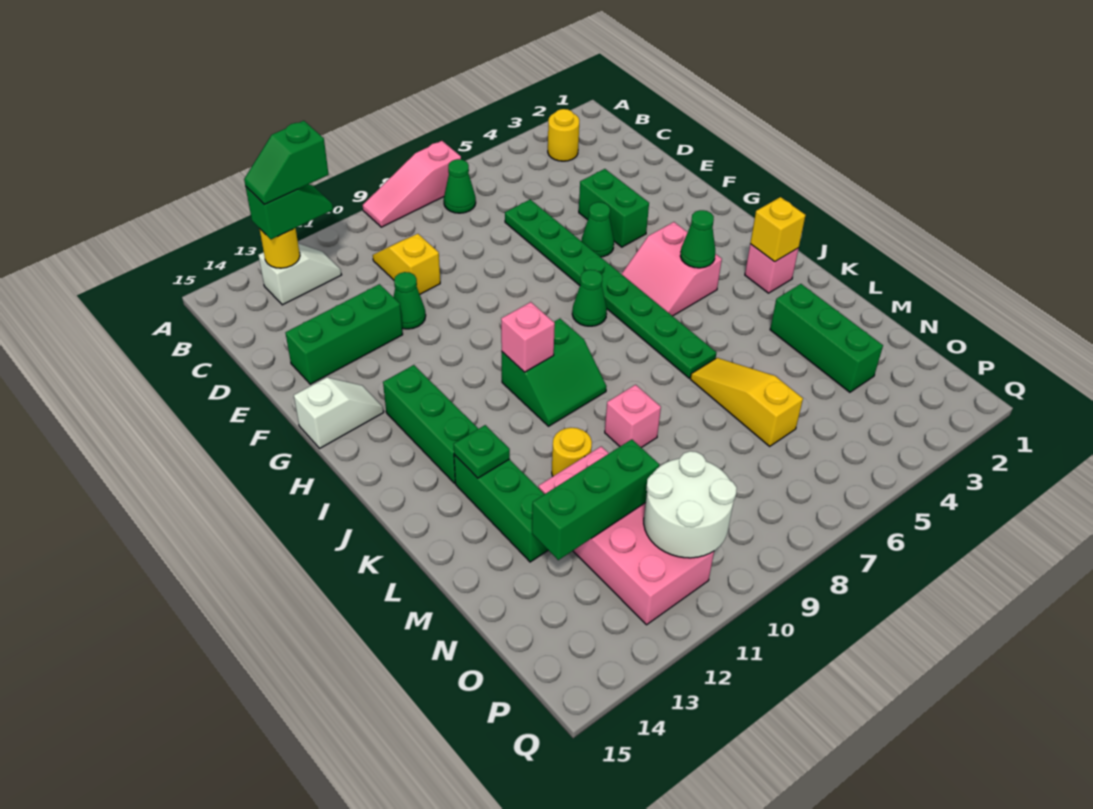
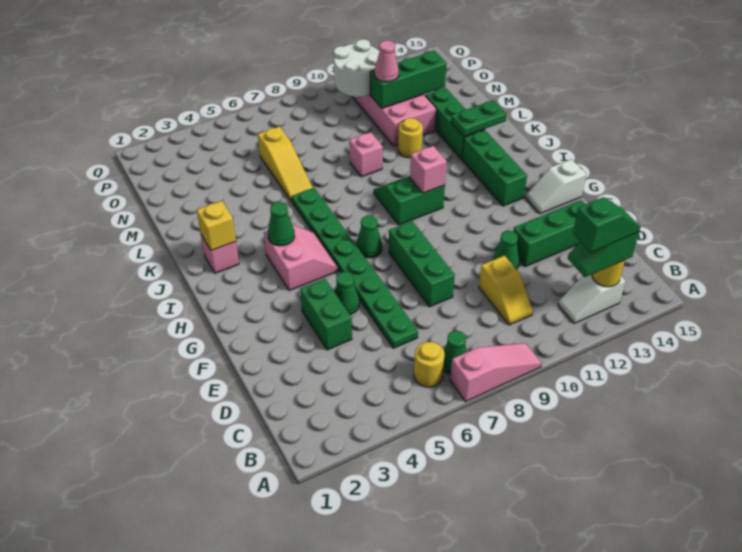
yellow round brick B3 level 1 -> yellow round brick B6 level 1
green plate K13 level 2 -> green plate K13:K14 level 2
green brick L3:N3 level 1 -> green brick E8:G8 level 1
none -> pink cone N11 level 3

